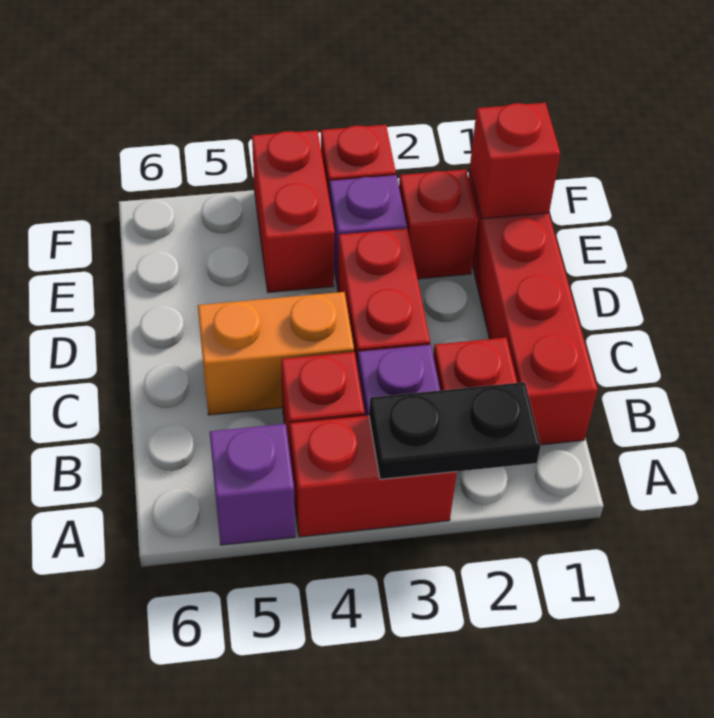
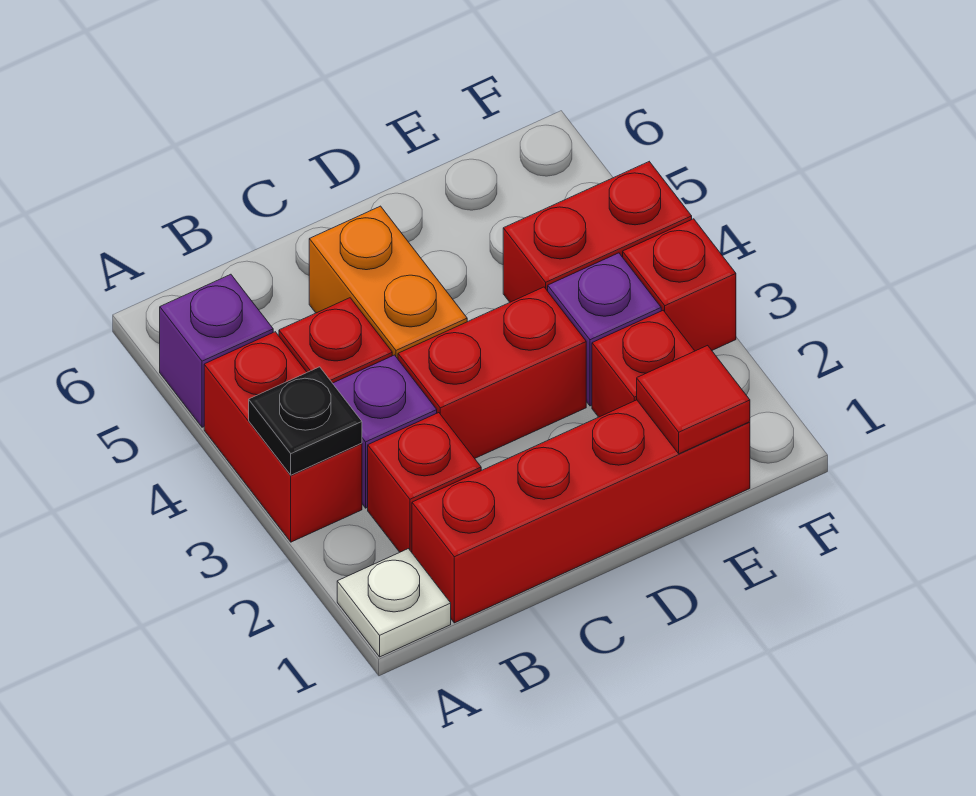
none -> white plate A1 level 1
black plate A2:A3 level 2 -> black plate A3 level 2
red brick E1 level 2 -> red tile E1 level 2

